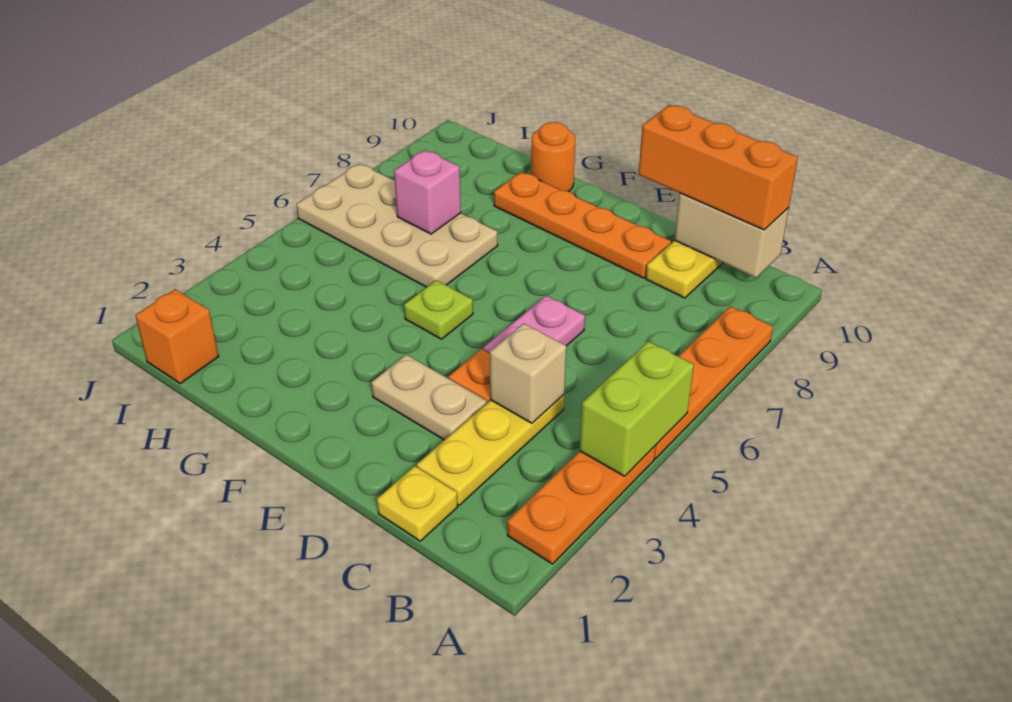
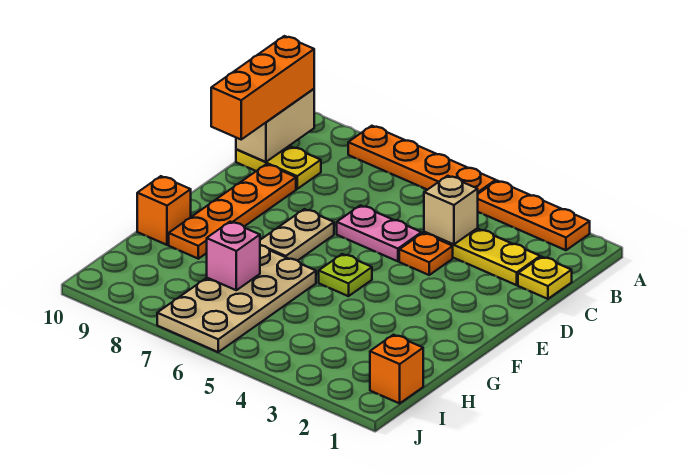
lime brick A4:A5 level 2 -> none
tan plate D3:E3 level 1 -> tan plate E7:F7 level 1
orange round brick G10 level 1 -> orange brick G10 level 1

